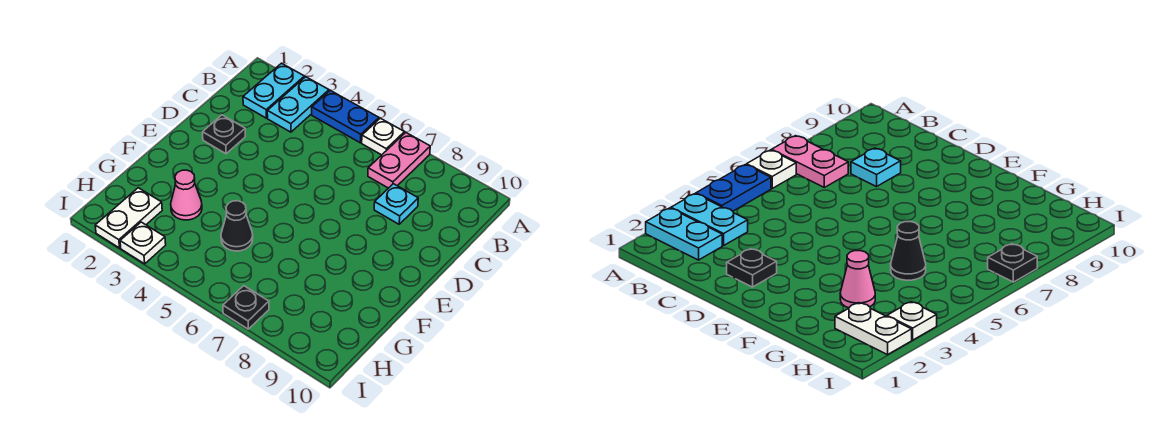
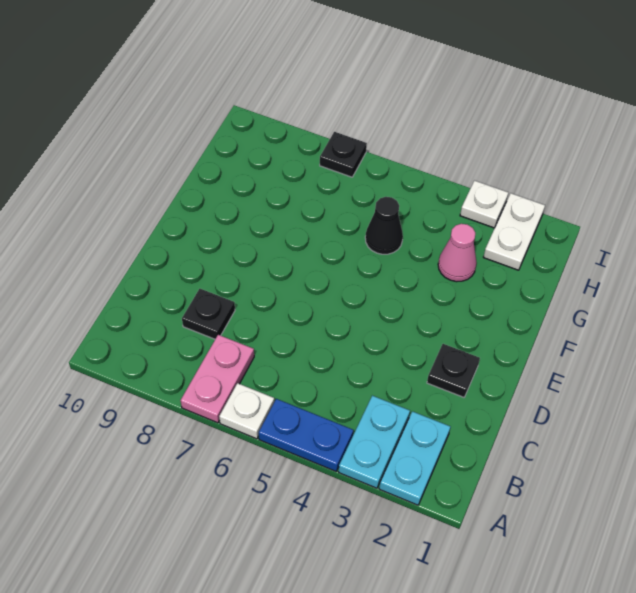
cyan plate C8 level 1 -> black plate C8 level 1

